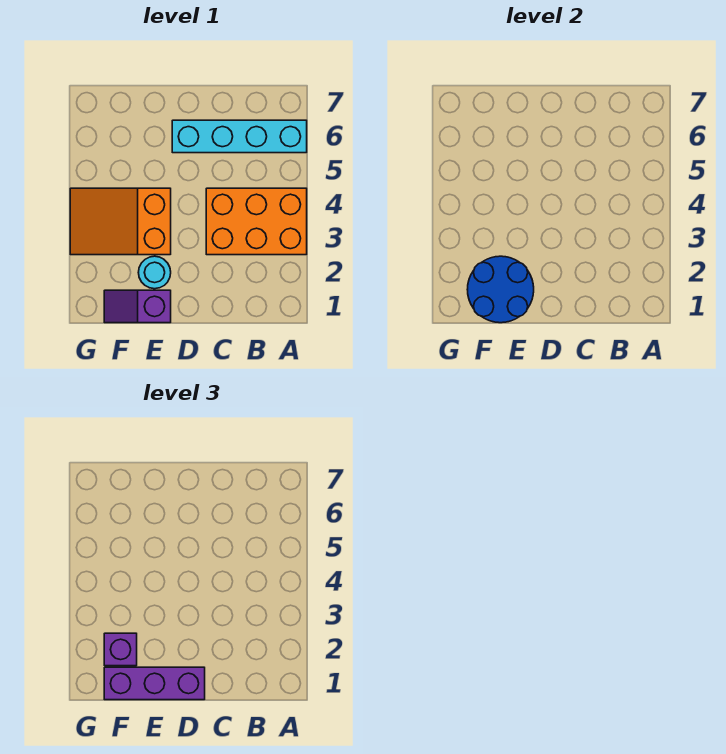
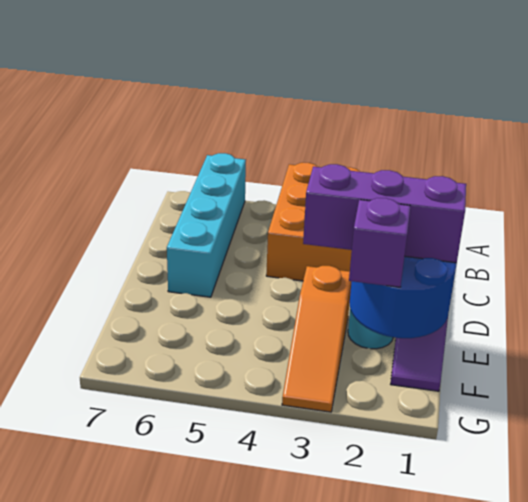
purple brick D1:F1 level 3 -> purple brick E1:E3 level 3
orange slope E3:G4 level 1 top E -> orange slope E3:G3 level 1 top E

